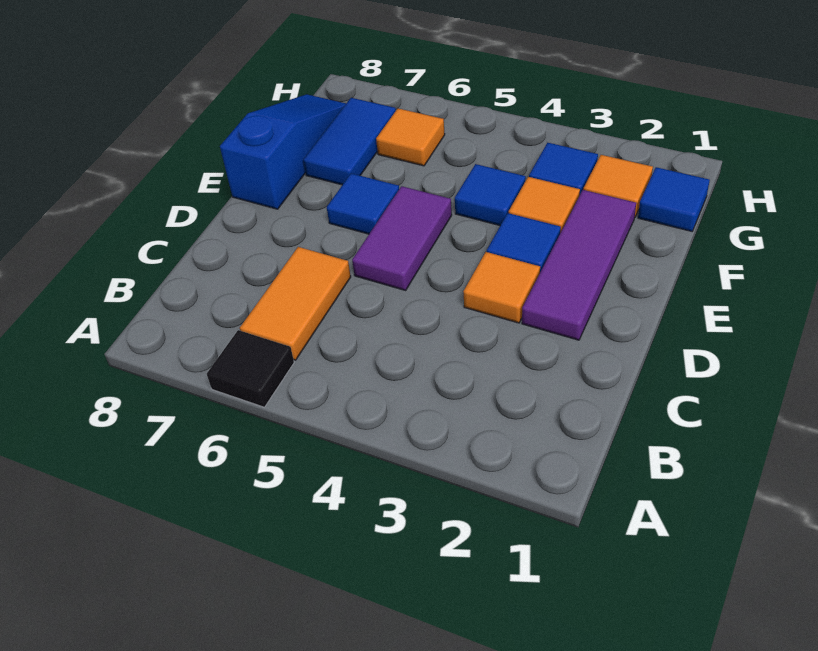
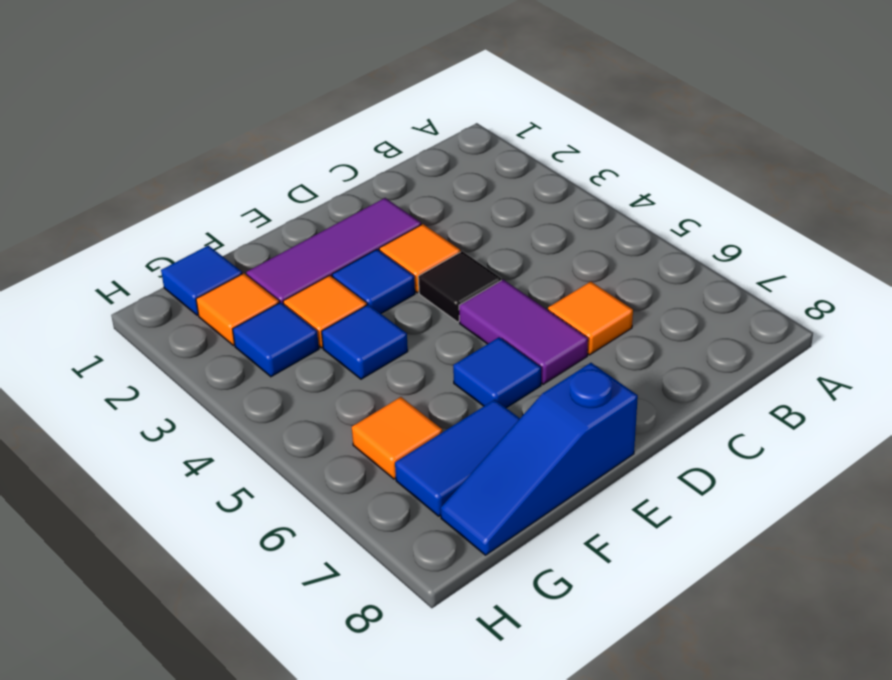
black tile A6 level 1 -> black tile D4 level 1
orange tile B6:C6 level 1 -> orange tile C6 level 1
purple tile D5:E5 level 1 -> purple tile D5:D6 level 1

